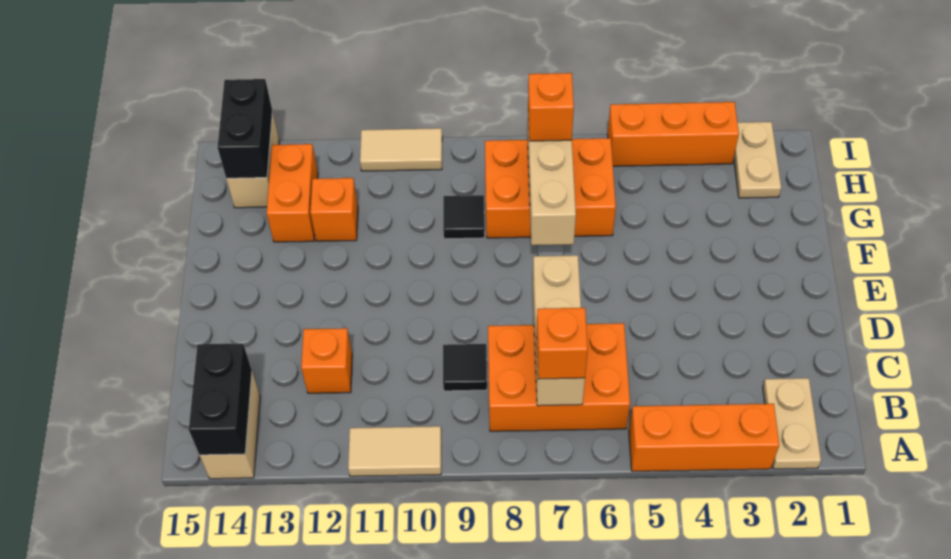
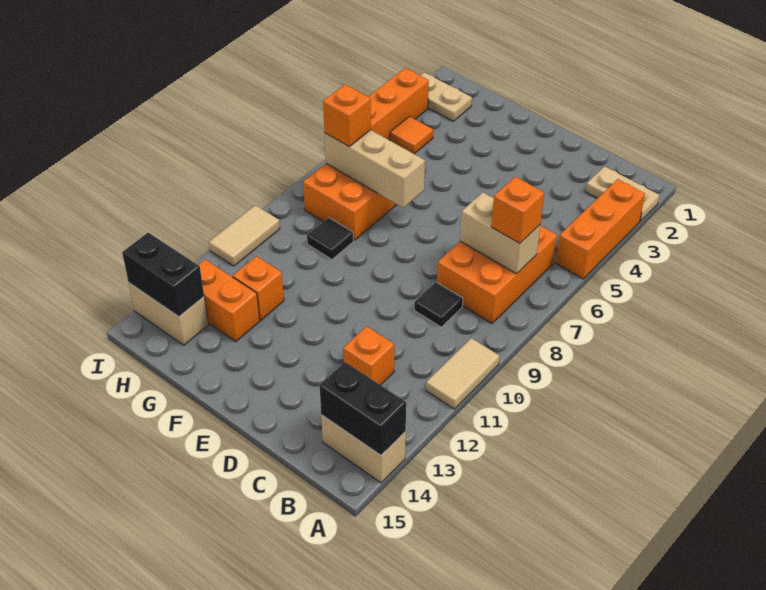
tan brick B7:D7 level 2 -> tan brick B7:C7 level 2
none -> orange tile H4 level 1

